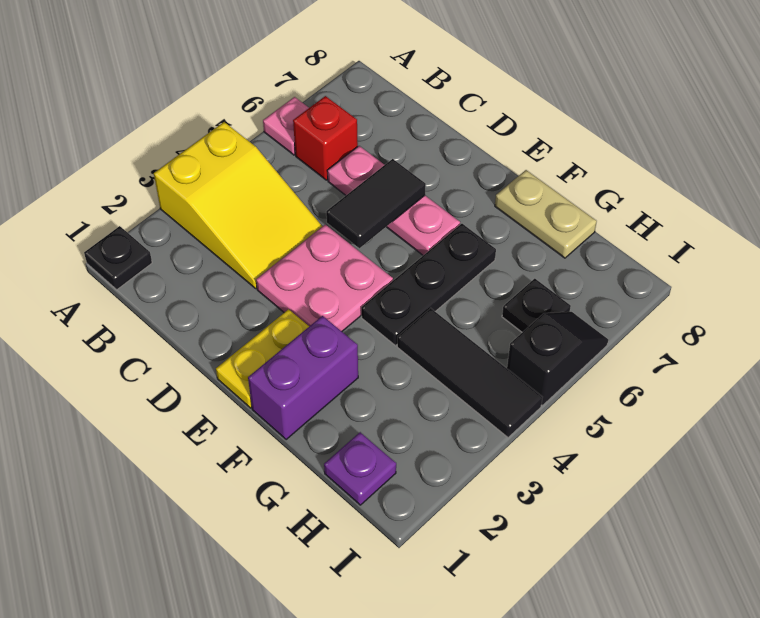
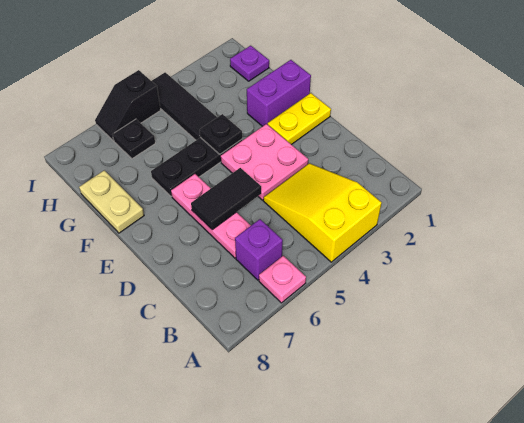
black plate A1 level 1 -> black plate F4 level 2
red brick B6 level 1 -> purple brick B6 level 1

